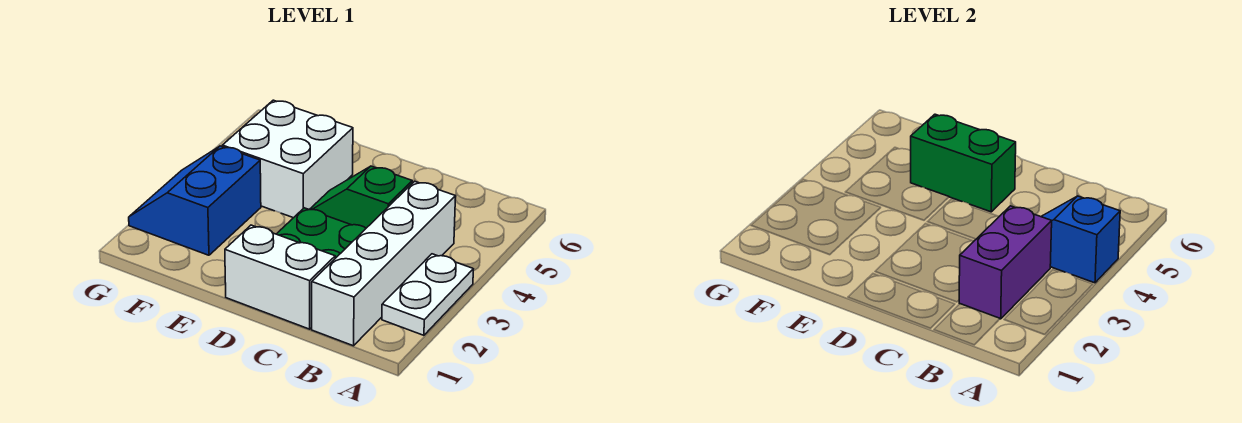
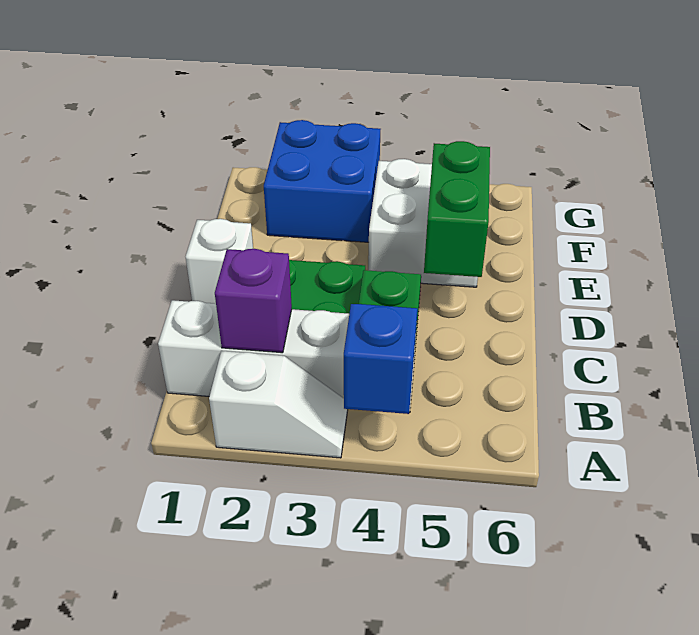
white plate A2:A3 level 1 -> white slope A2:A3 level 1 top 2
purple brick B2:B3 level 2 -> purple brick B2 level 2
white brick C1:D1 level 1 -> white brick D1 level 1
blue slope F2:G3 level 1 top F -> blue brick F2:G3 level 1

